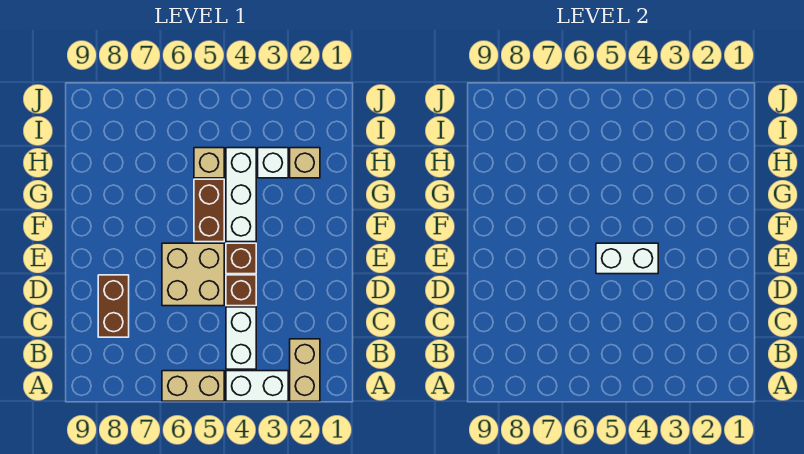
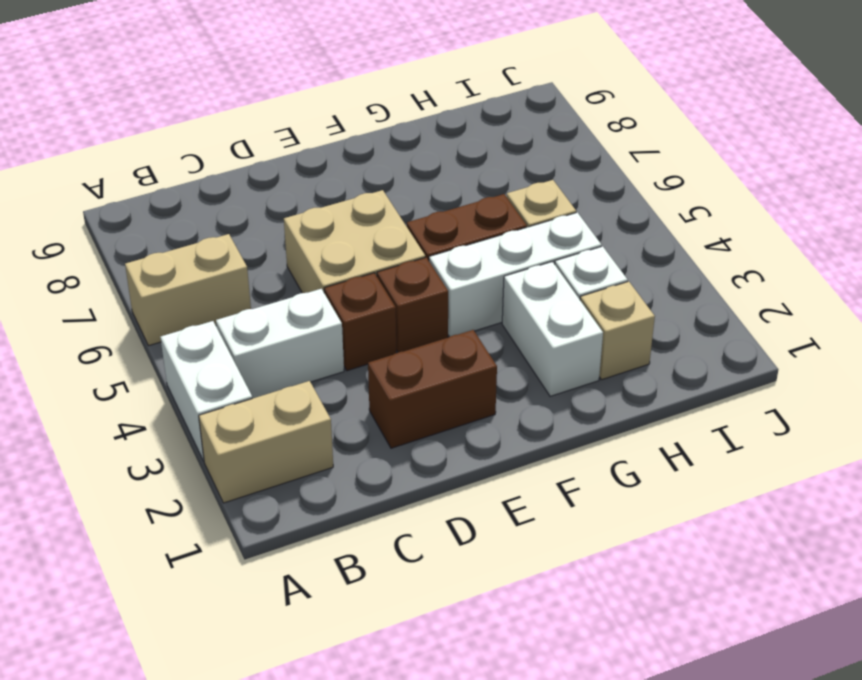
tan brick A5:A6 level 1 -> tan brick A6:B6 level 1
brown brick C8:D8 level 1 -> brown brick D2:E2 level 1
white brick E4:E5 level 2 -> white brick G2:G3 level 1

